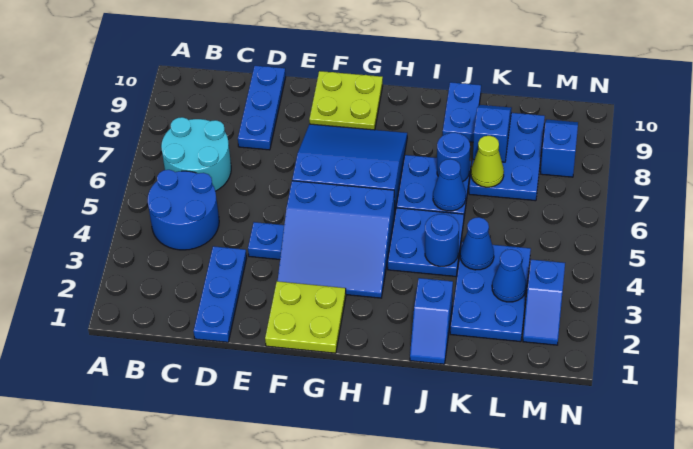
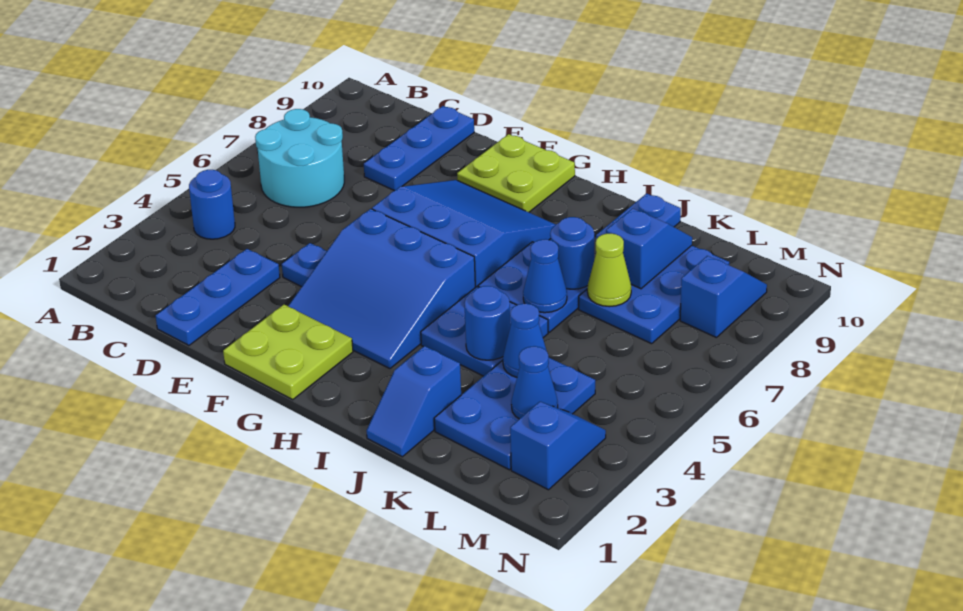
blue round brick B4:C5 level 1 -> blue round brick B4 level 1
blue slope M2:M3 level 1 top 3 -> blue slope M2:M3 level 1 top 2

